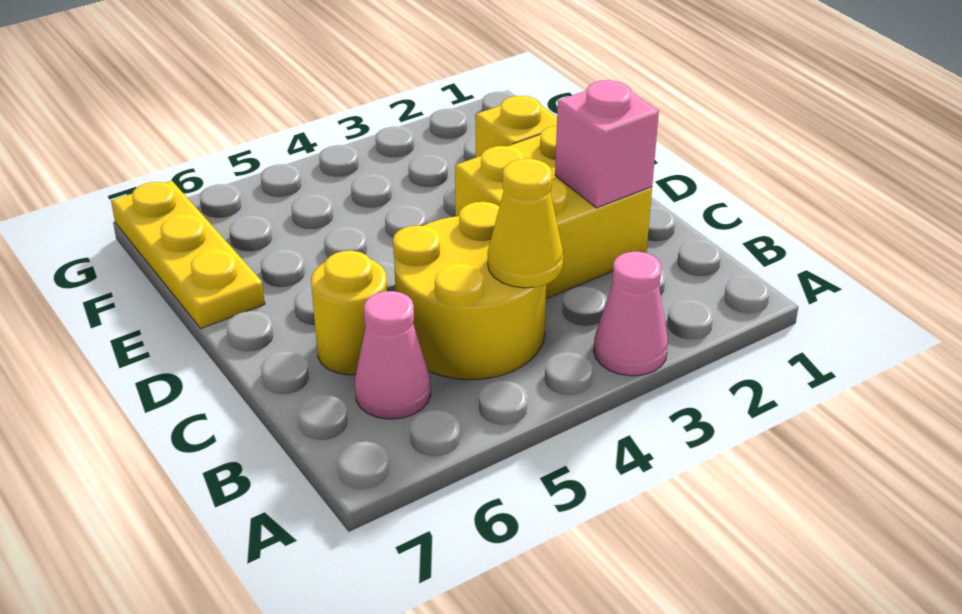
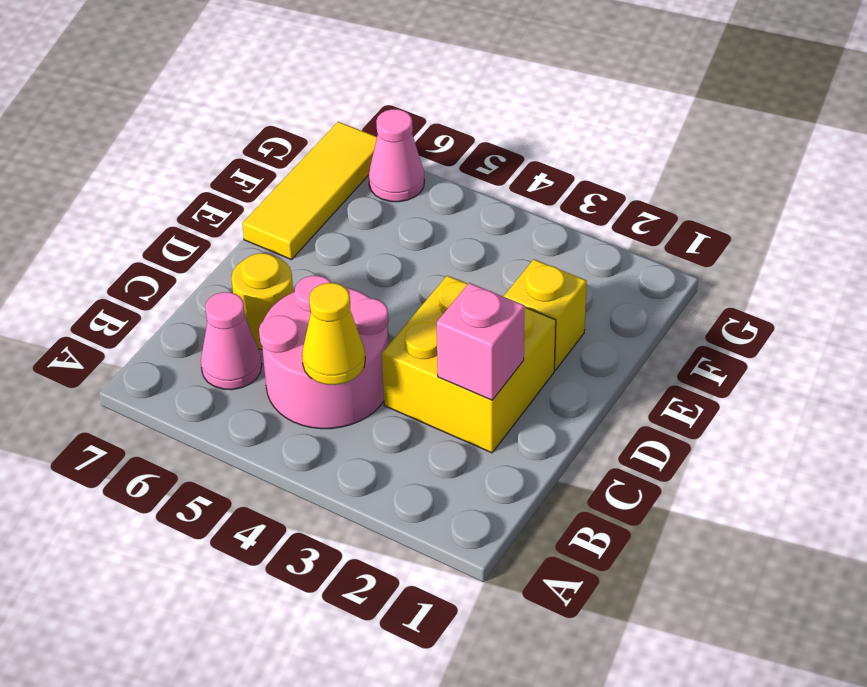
pink cone A3 level 1 -> pink cone G6 level 1
yellow round brick B4:C5 level 1 -> pink round brick B4:C5 level 1
yellow plate E7:G7 level 1 -> yellow tile E7:G7 level 1

